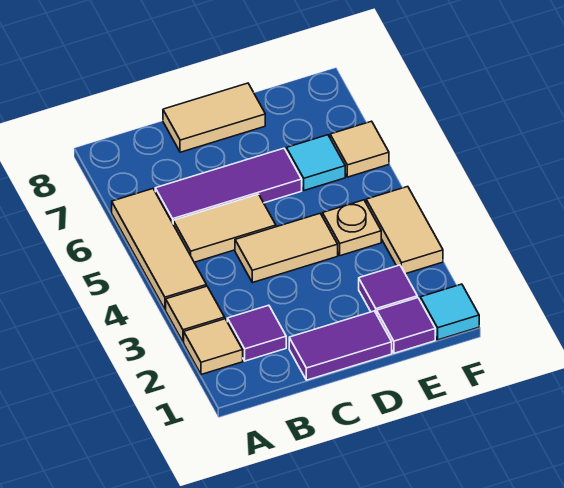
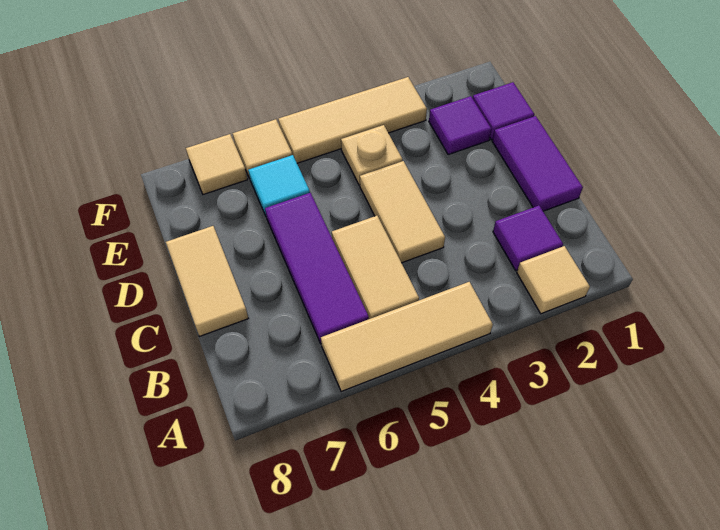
tan tile A3 level 1 -> tan tile F7 level 1
cyan tile F1 level 1 -> none
tan tile F3:F4 level 1 -> tan tile F3:F5 level 1

